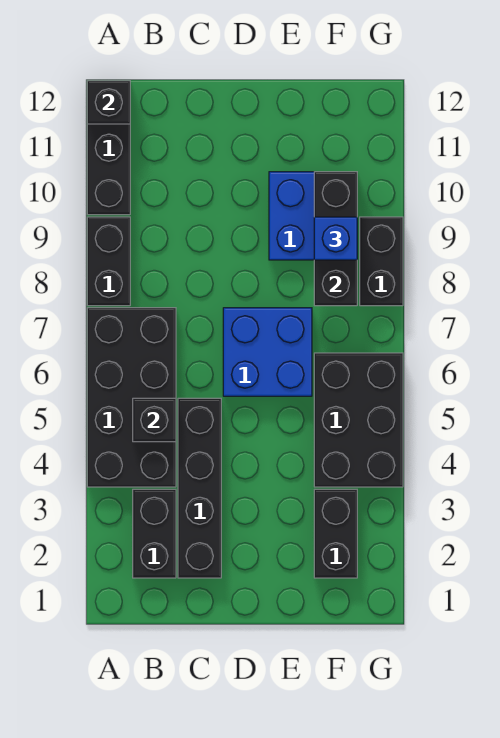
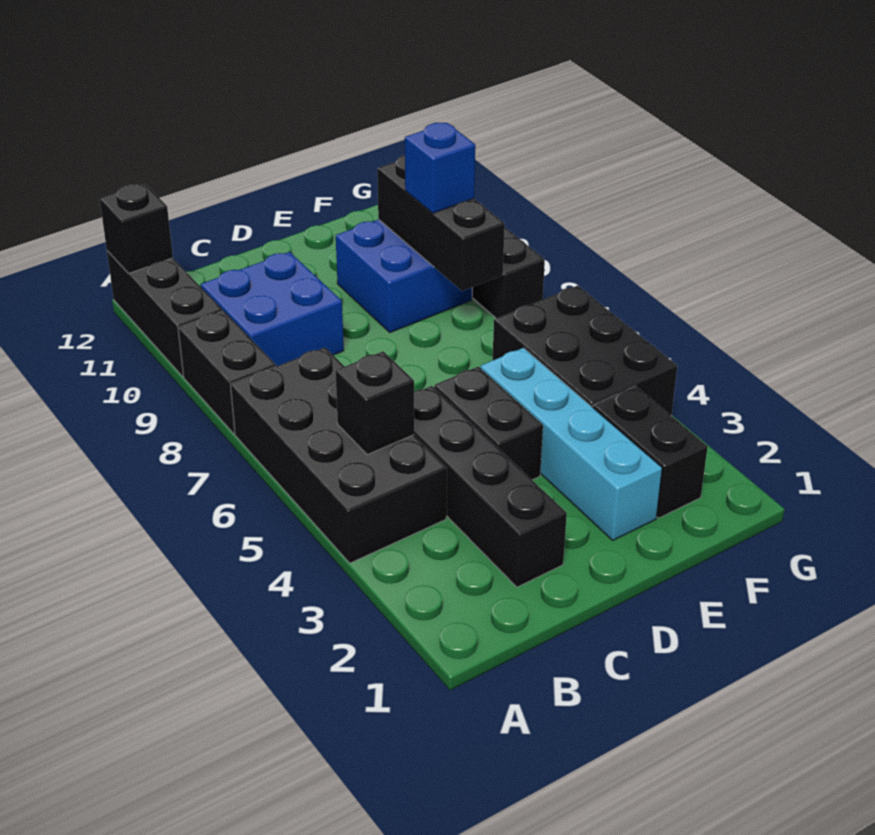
black brick B2:B3 level 1 -> black brick D4:D5 level 1
blue brick D6:E7 level 1 -> blue brick B9:C10 level 1
none -> cyan brick E2:E5 level 1

